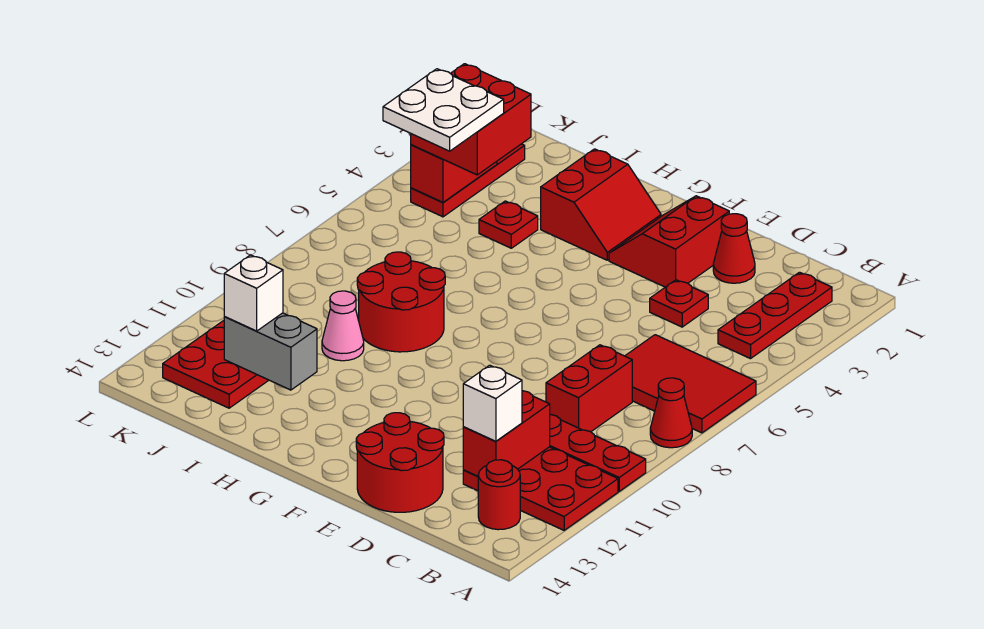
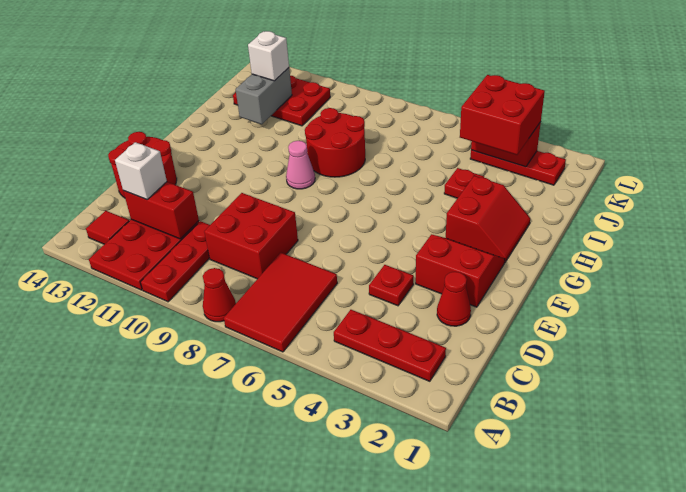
red round brick B13 level 1 -> red tile B13 level 1
red brick C8:C9 level 1 -> red brick C8:D9 level 1
red slope G2:H3 level 1 top H -> red slope G2:H3 level 1 top 3
pink cone I10 level 1 -> pink cone G9 level 1
white plate J4:K5 level 4 -> none

